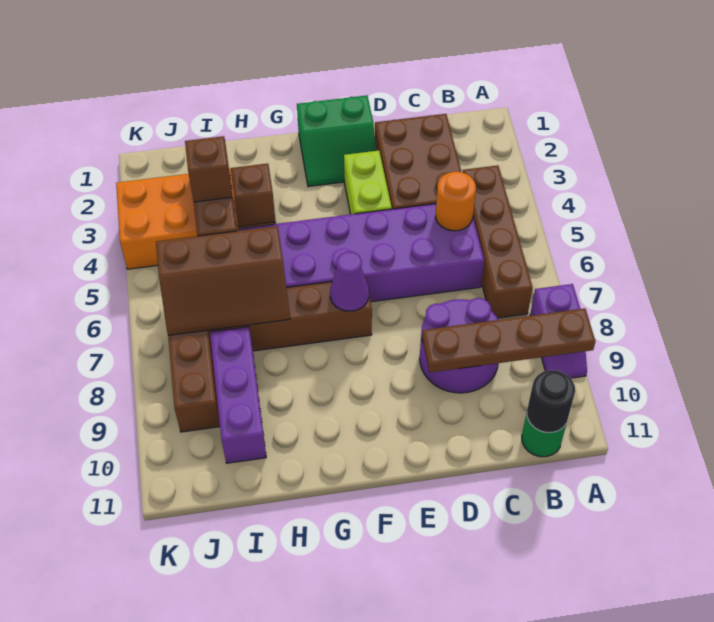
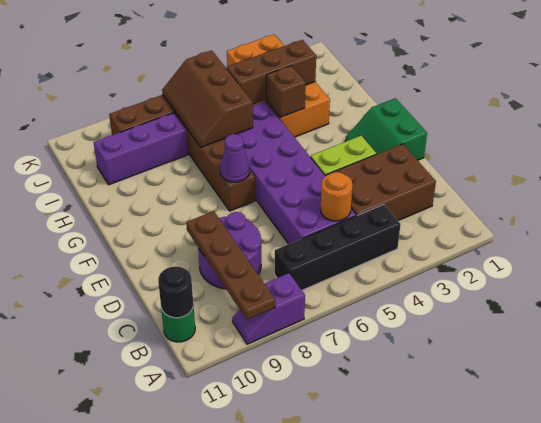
brown brick B4:B7 level 1 -> black brick B4:B7 level 1
brown brick I4 level 3 -> none

